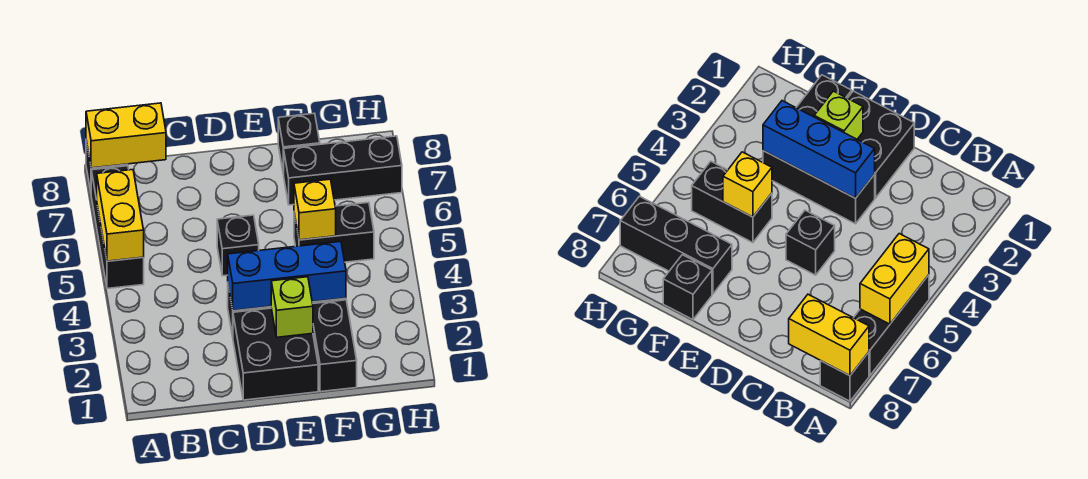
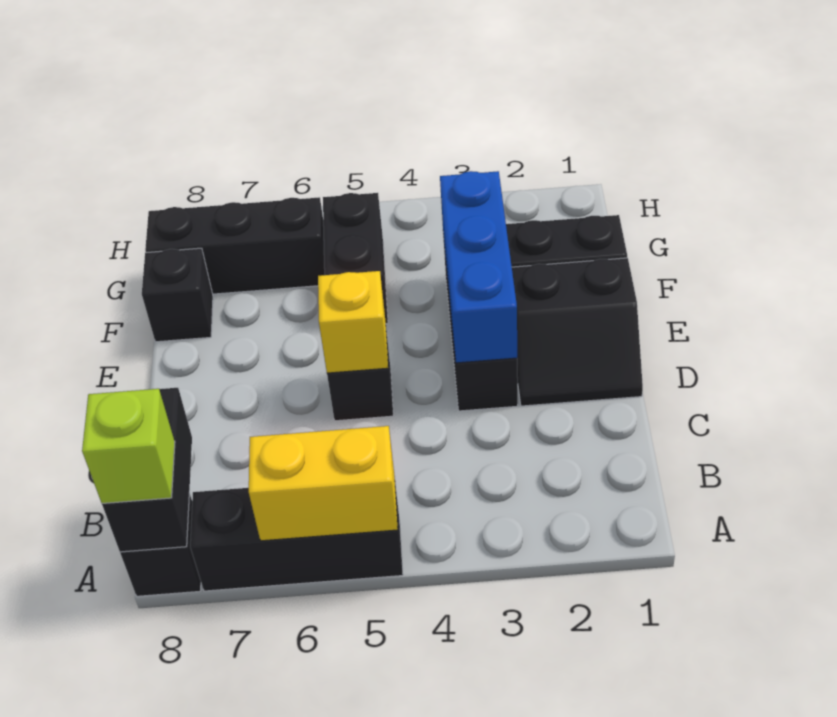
yellow brick A8:B8 level 2 -> black brick A8:B8 level 2
black brick D1:E2 level 1 -> black slope D1:E2 level 1 top E
lime brick E2 level 2 -> lime brick A8 level 3
yellow brick F5 level 2 -> yellow brick D5 level 2
black brick F7:H7 level 1 -> black brick G6:G8 level 1

